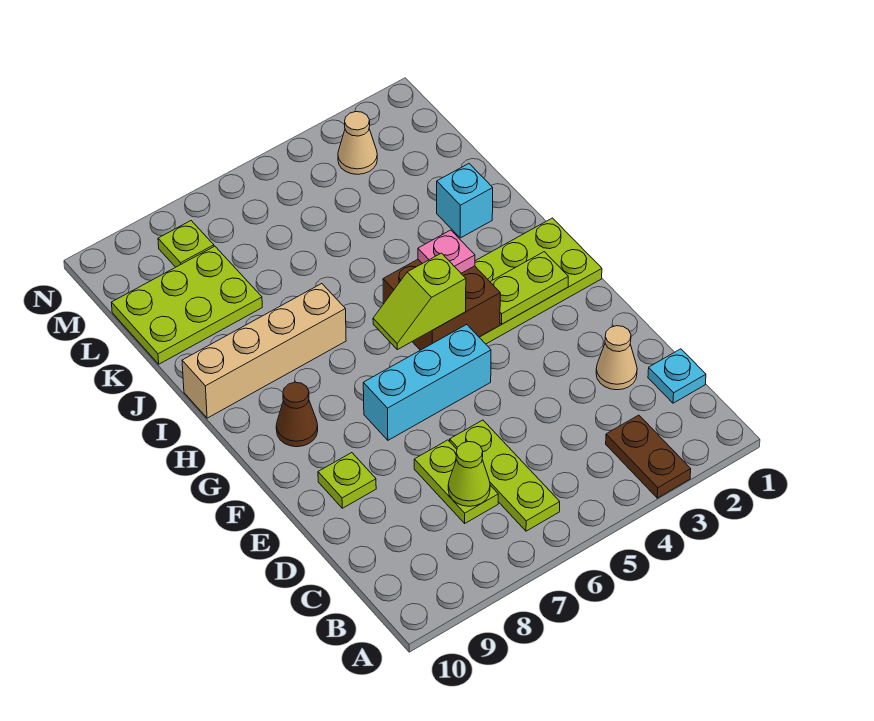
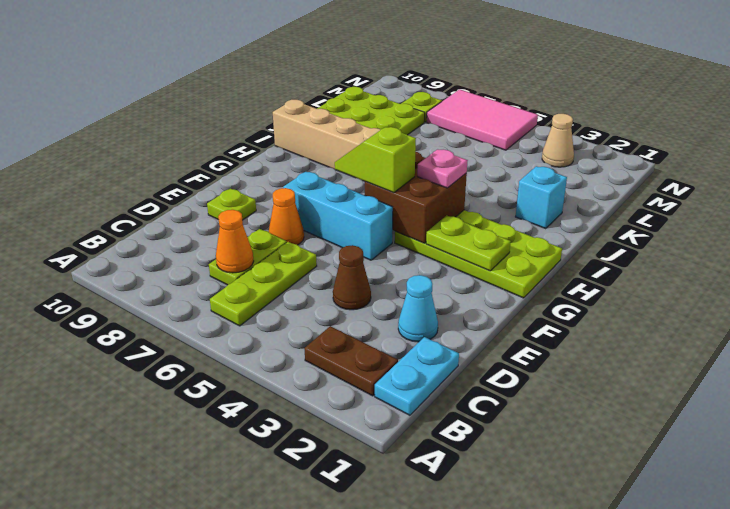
brown plate A3:B3 level 1 -> brown plate B2:B3 level 1
cyan plate C1 level 1 -> cyan plate B1:C1 level 1
lime cone C7 level 2 -> orange cone C7 level 2
tan cone D2 level 1 -> cyan cone D2 level 1
none -> orange cone E7 level 1
brown cone G9 level 1 -> brown cone D4 level 1
none -> pink tile M5:N7 level 1

